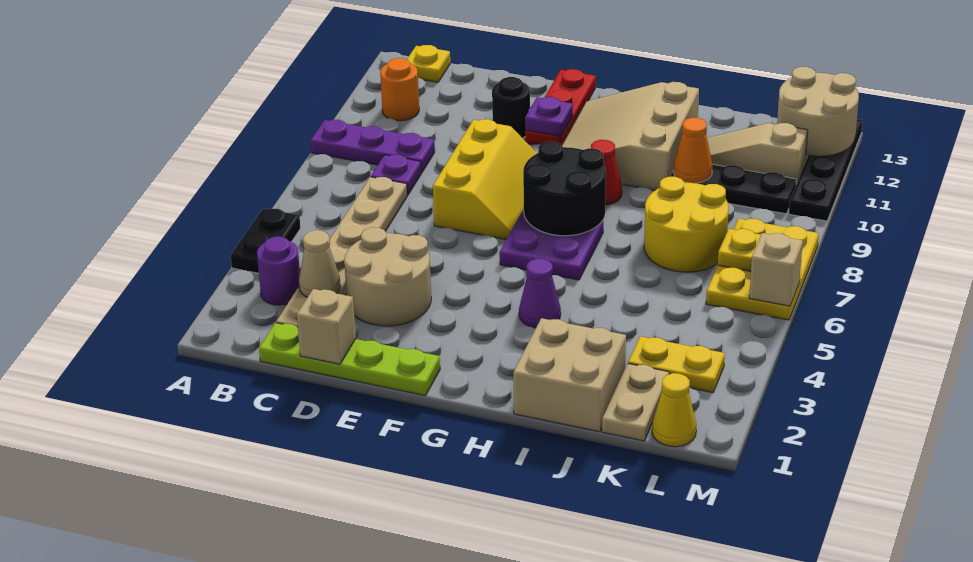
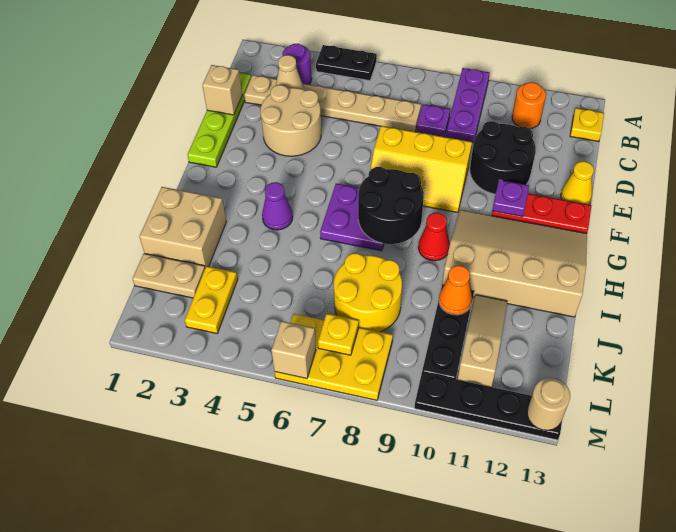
black round brick E11 level 1 -> black round brick D10:E11 level 1
tan slope G10:I12 level 1 top I -> tan slope G10:I13 level 1 top I
yellow cone L1 level 1 -> yellow cone E13 level 1
tan round brick L12:M13 level 2 -> tan round brick M13 level 2

